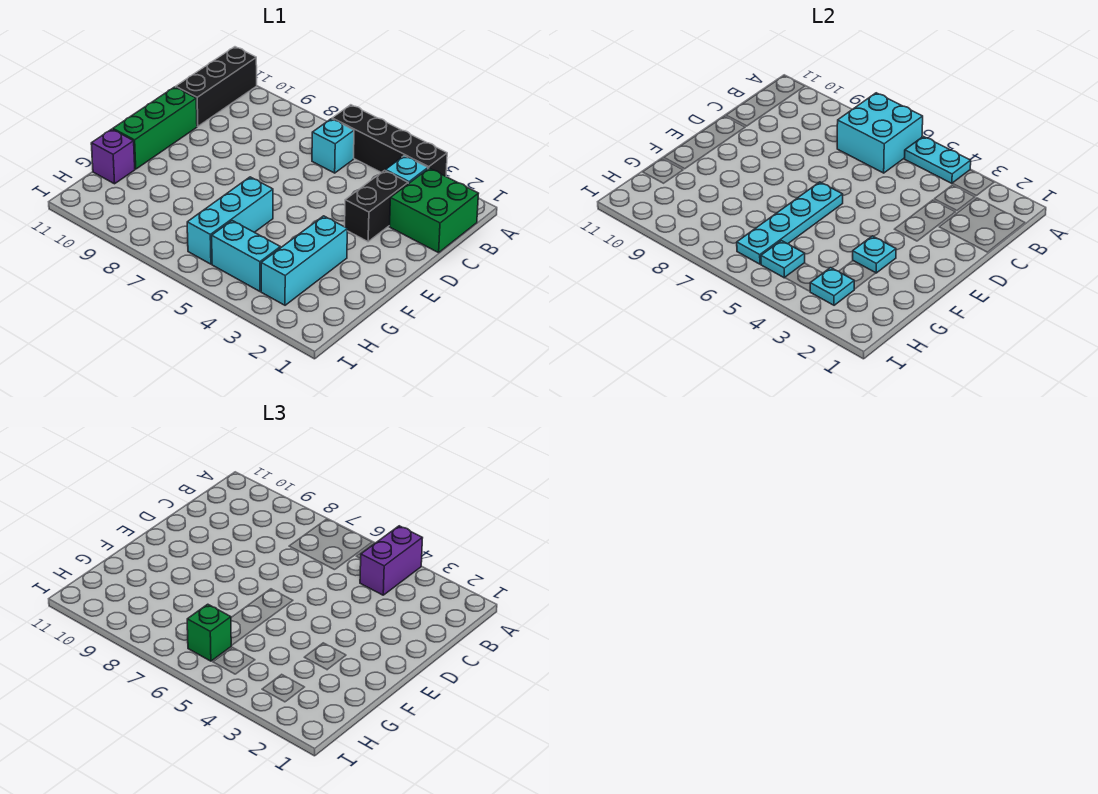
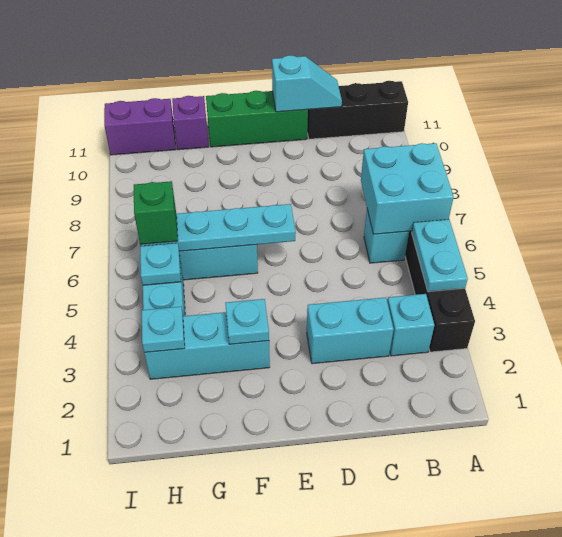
purple brick A4:B4 level 3 -> purple brick H11:I11 level 1
green brick B1:C2 level 1 -> none
black brick C3:D3 level 1 -> cyan brick C3:D3 level 1
none -> cyan slope C11:D11 level 2 top D

